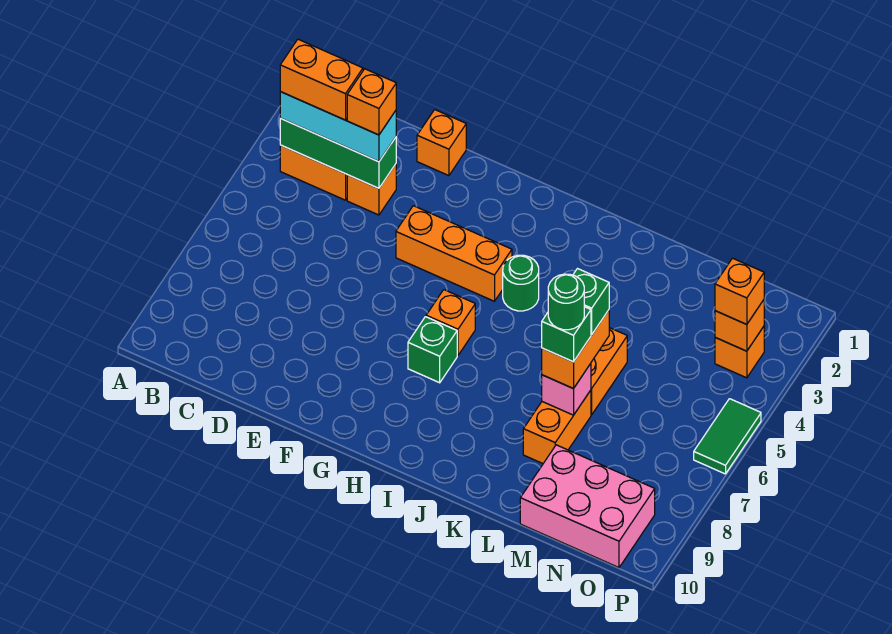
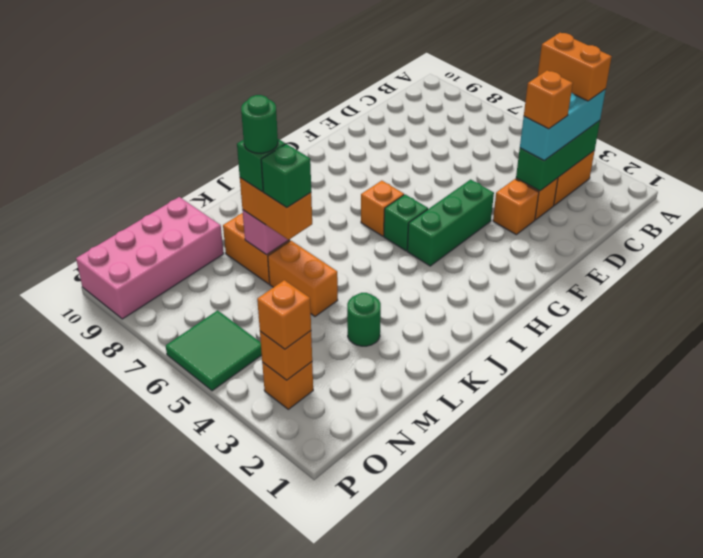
orange brick B3:C3 level 4 -> orange brick B3:B4 level 4
orange brick E1 level 1 -> orange brick E3 level 1
orange brick F4:H4 level 1 -> green brick F4:H4 level 1
green brick H7 level 1 -> green brick H5 level 1
green round brick I4 level 1 -> green round brick L3 level 1
pink brick M9:O10 level 1 -> pink brick M9:P10 level 1
green tile P5:P6 level 1 -> green tile O5:P6 level 1

